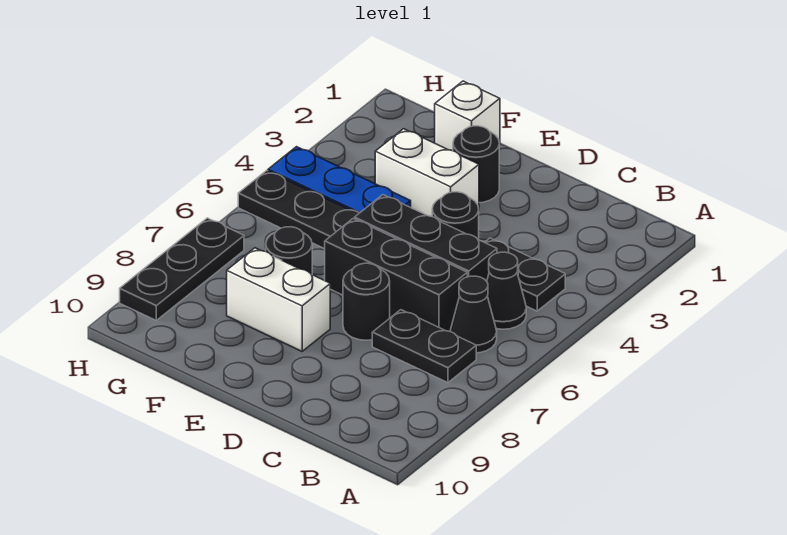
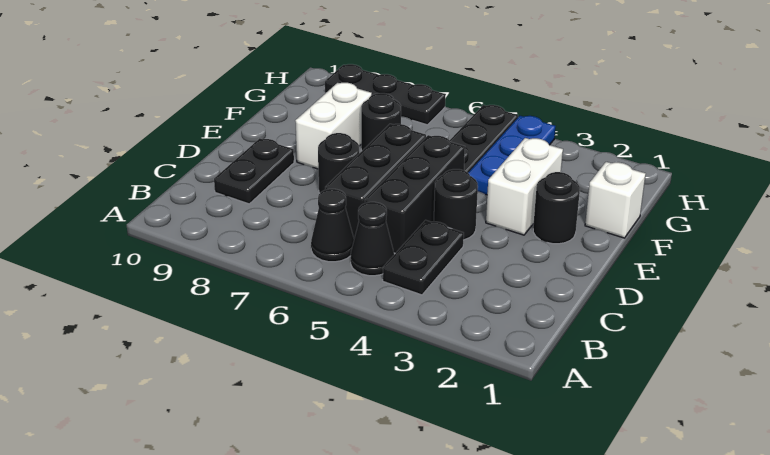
black plate B7:C7 level 1 -> black plate C9:D9 level 1

